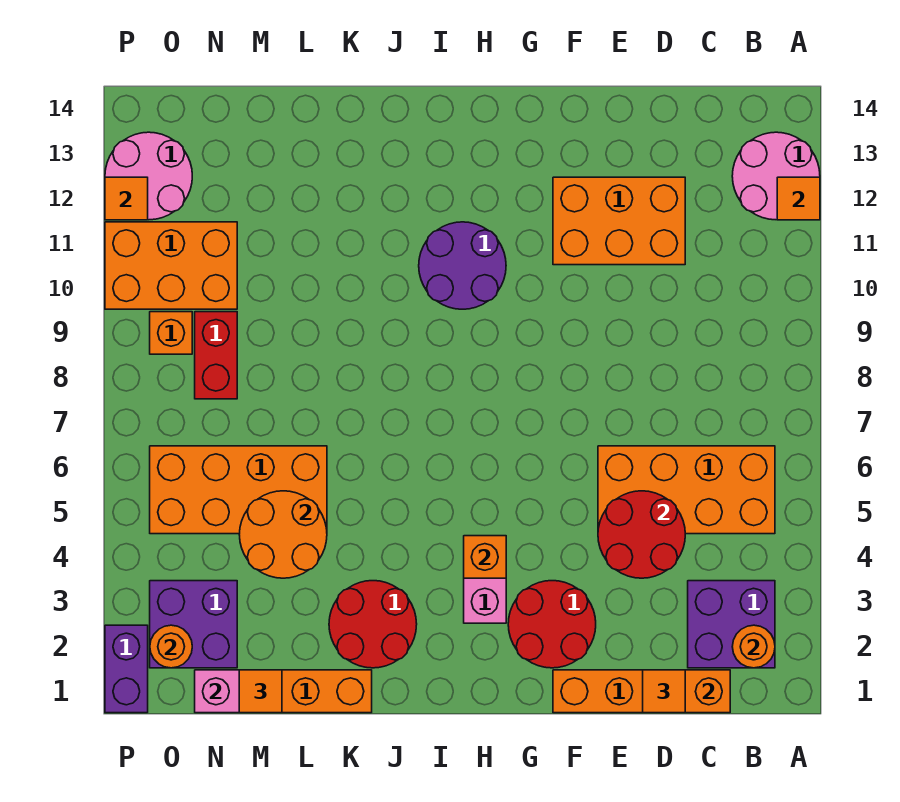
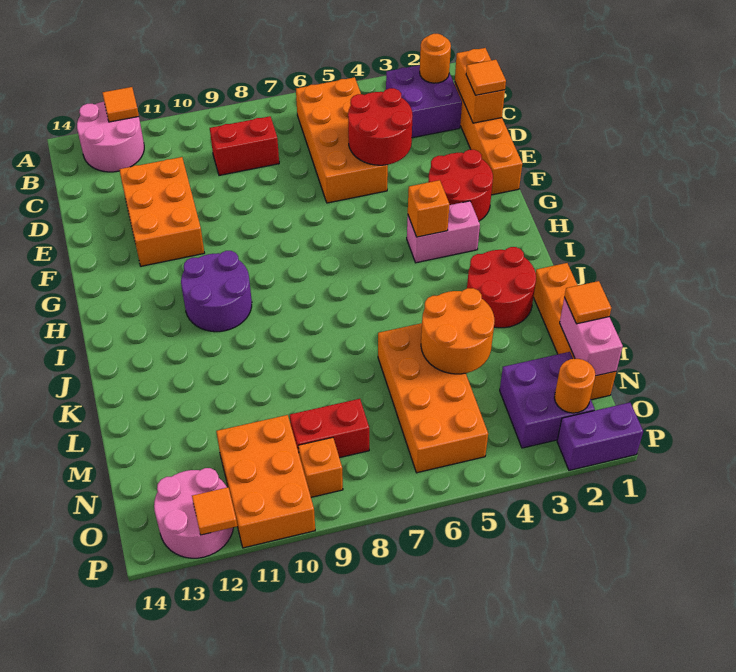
none -> red brick C8:C9 level 1

